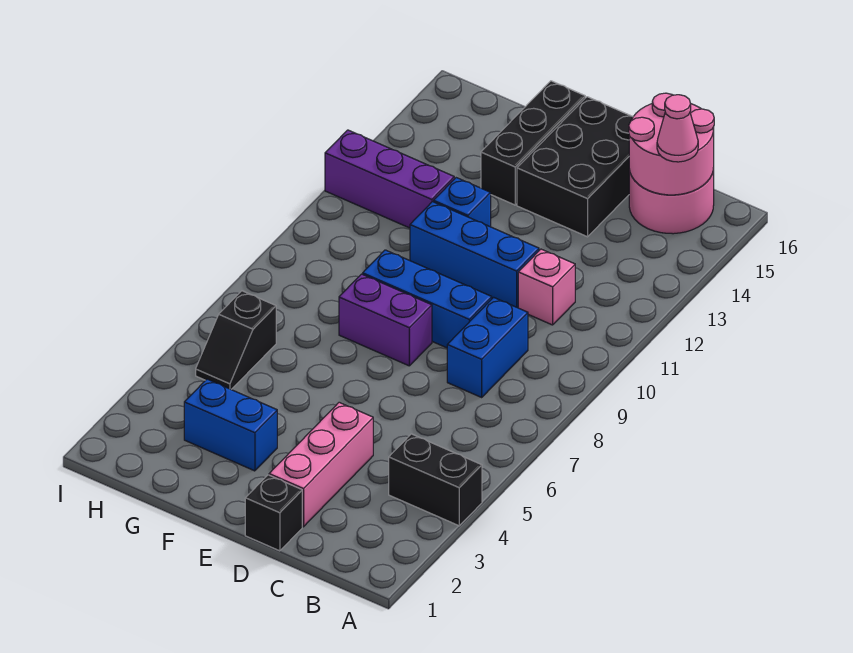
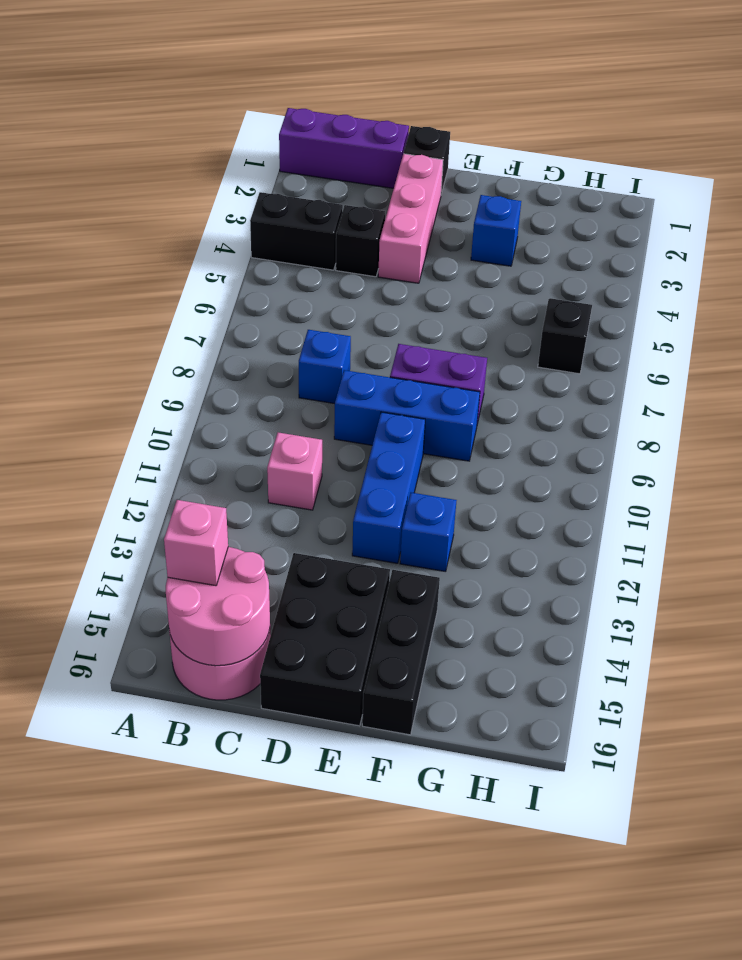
pink cone B15 level 3 -> pink brick B15 level 3
none -> black brick C4 level 1
blue brick C8:C9 level 1 -> blue brick C8 level 1
blue brick D11:F11 level 1 -> blue brick E10:E12 level 1
blue brick F3:G3 level 1 -> blue brick F3 level 1
purple brick G12:I12 level 1 -> purple brick A1:C1 level 1

